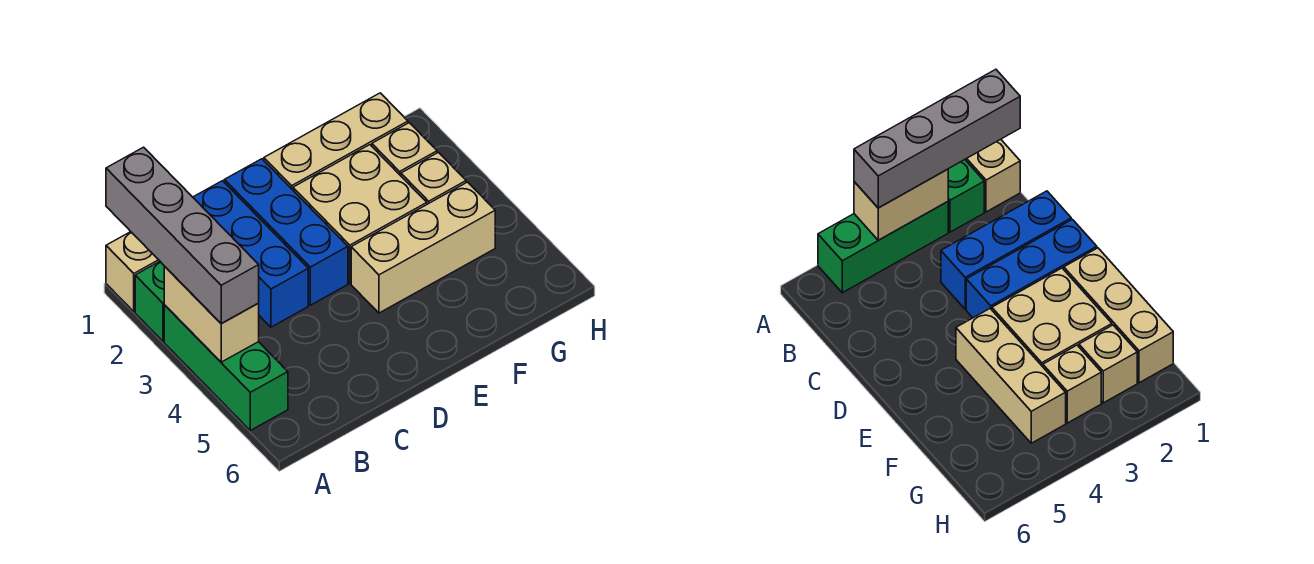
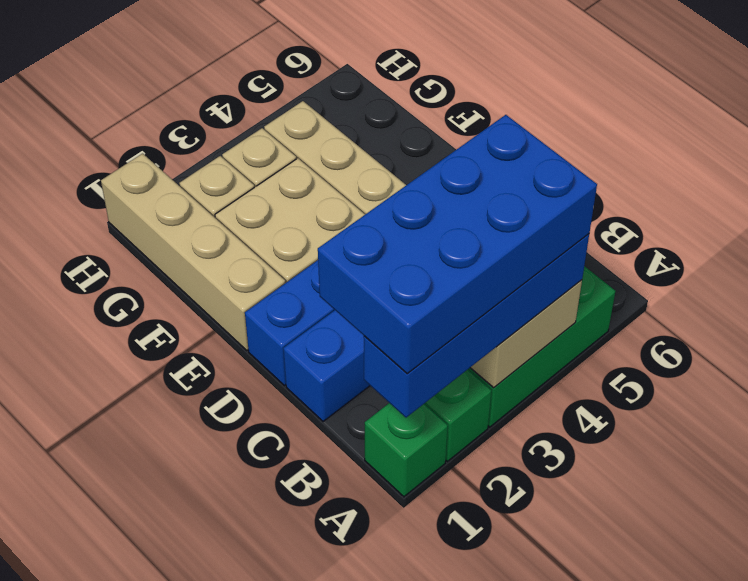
tan brick A1 level 1 -> green brick A1 level 1
grey brick A1:A4 level 3 -> blue brick A1:A4 level 3
none -> blue brick A1:B4 level 4
tan brick E1:G1 level 1 -> tan brick E1:H1 level 1

